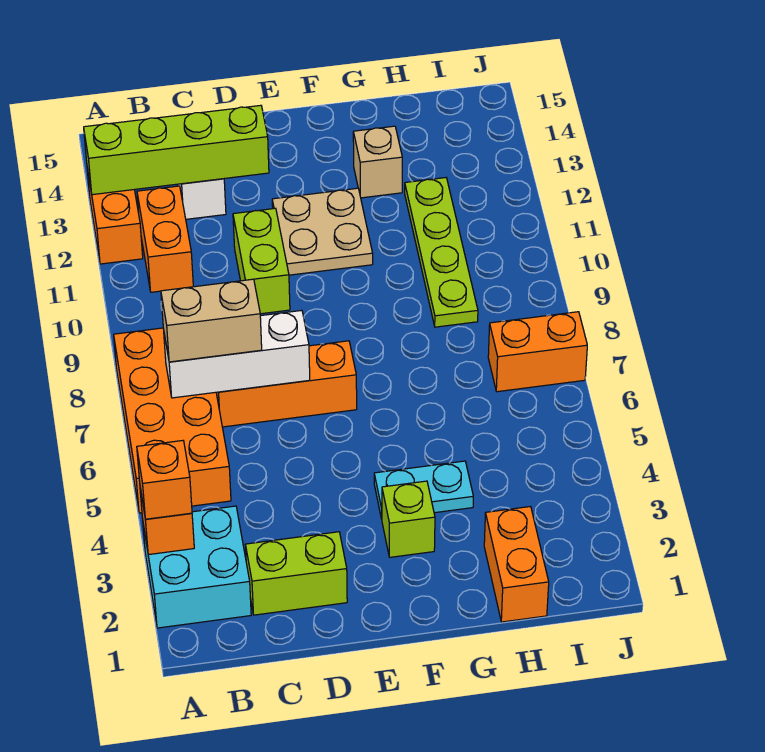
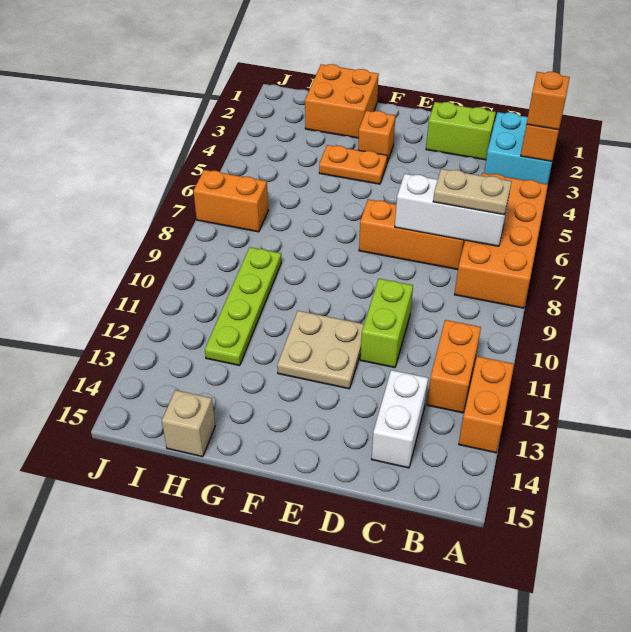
lime brick A13:D13 level 2 -> none
tan brick B7:C7 level 3 -> tan plate B7:C7 level 3
lime brick F3 level 1 -> orange brick F3 level 1
cyan plate F4:G4 level 1 -> orange plate F4:G4 level 1
tan brick G13 level 1 -> tan brick H15 level 1
orange brick H1:H2 level 1 -> orange brick G1:H2 level 1

